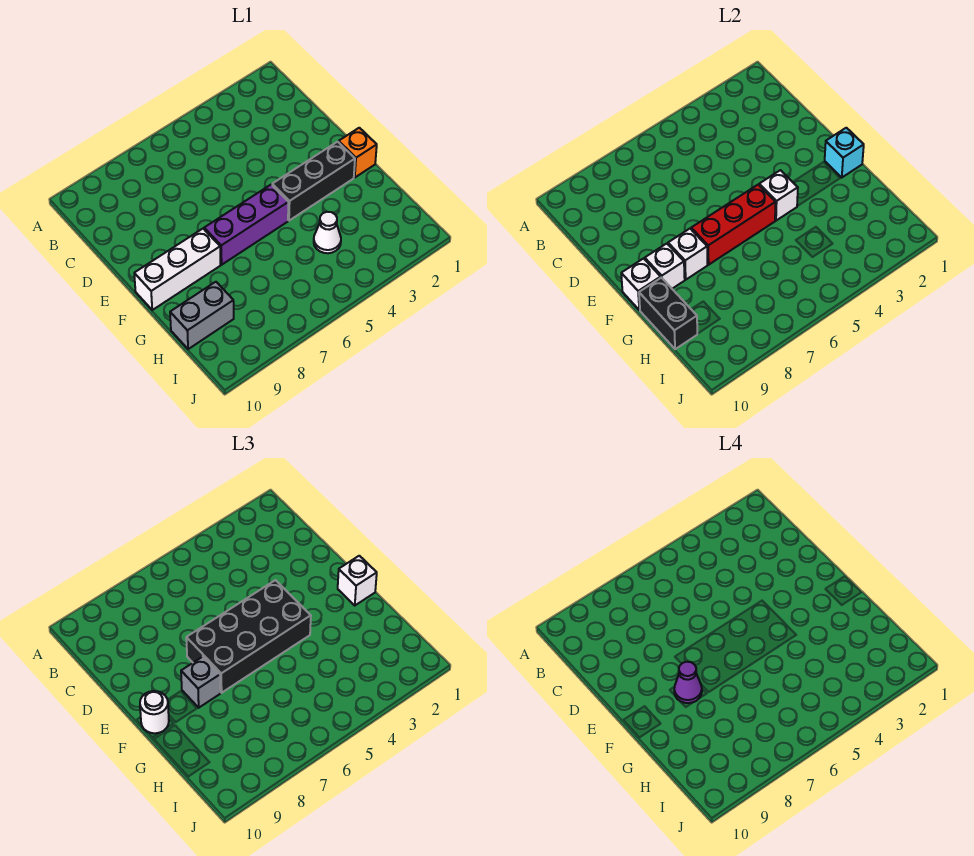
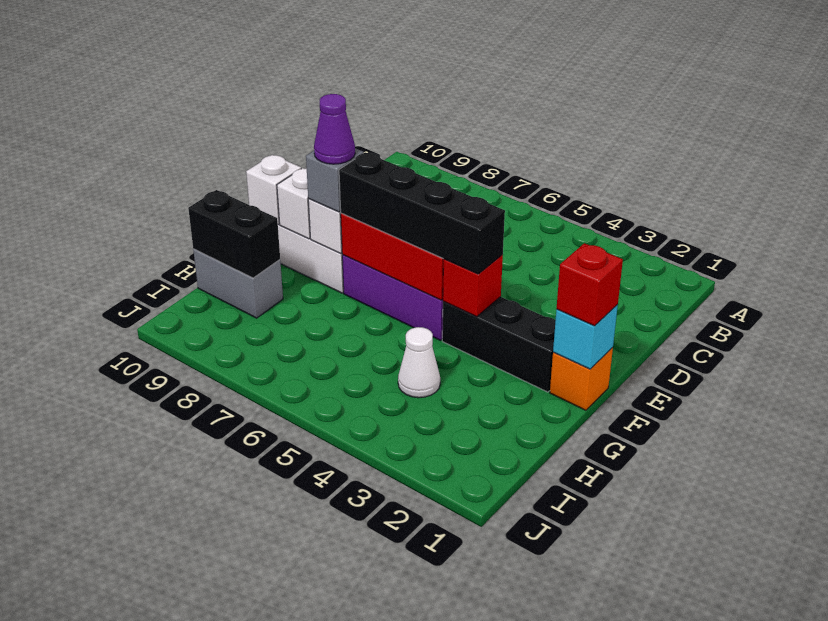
black brick E4:F7 level 3 -> black brick F4:F7 level 3
white brick F1 level 3 -> red brick F1 level 3
white brick F4 level 2 -> red brick F4 level 2
white round brick F10 level 3 -> none
black brick G10:H10 level 2 -> black brick H9:H10 level 2

